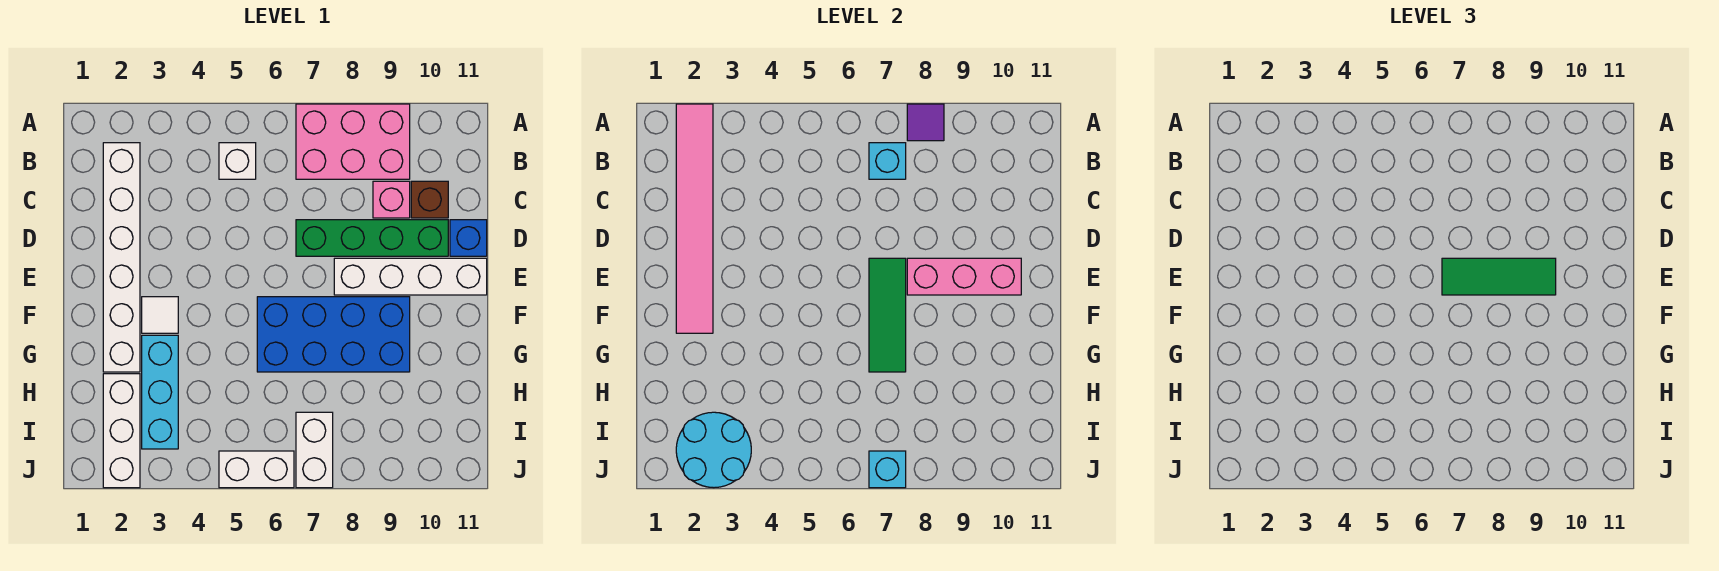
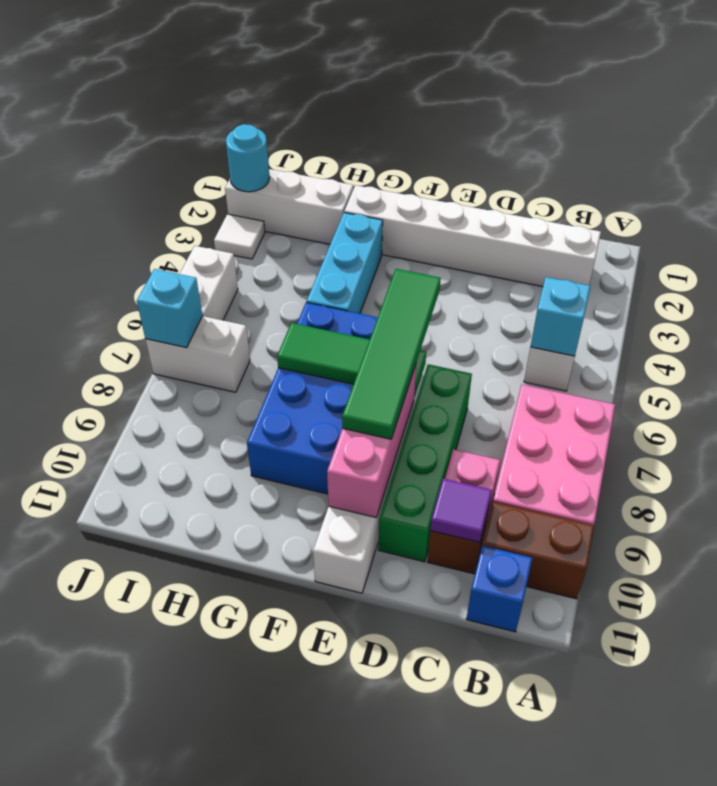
pink tile A2:F2 level 2 -> none
purple tile A8 level 2 -> purple tile C10 level 2
none -> brown brick A10:B10 level 1
cyan brick B7 level 2 -> cyan brick B5 level 2
blue brick D11 level 1 -> blue brick B11 level 1
green tile E7:E9 level 3 -> green tile E6:E9 level 3
white tile F3 level 1 -> white tile J3 level 1
cyan brick G3:I3 level 1 -> cyan brick G3:G5 level 1
cyan round brick I2:J3 level 2 -> cyan round brick J2 level 2

